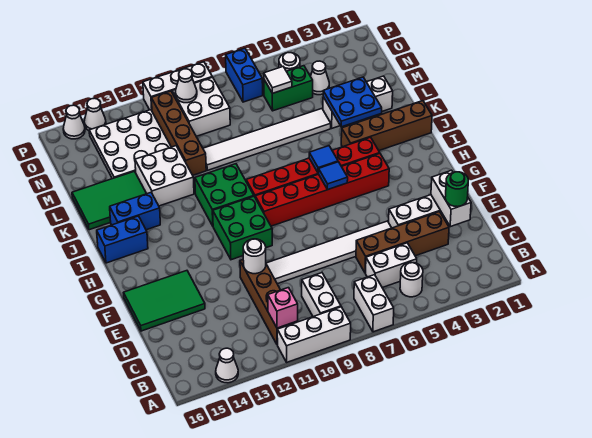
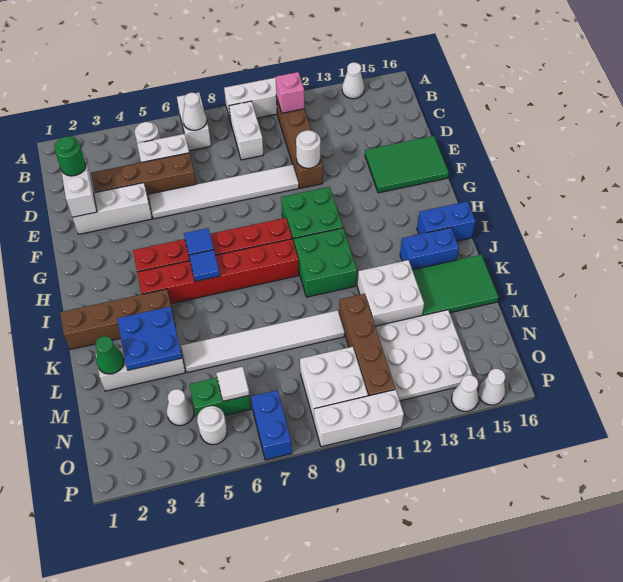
none -> green cone L2 level 2
white cone O10 level 2 -> white cone B7 level 2

